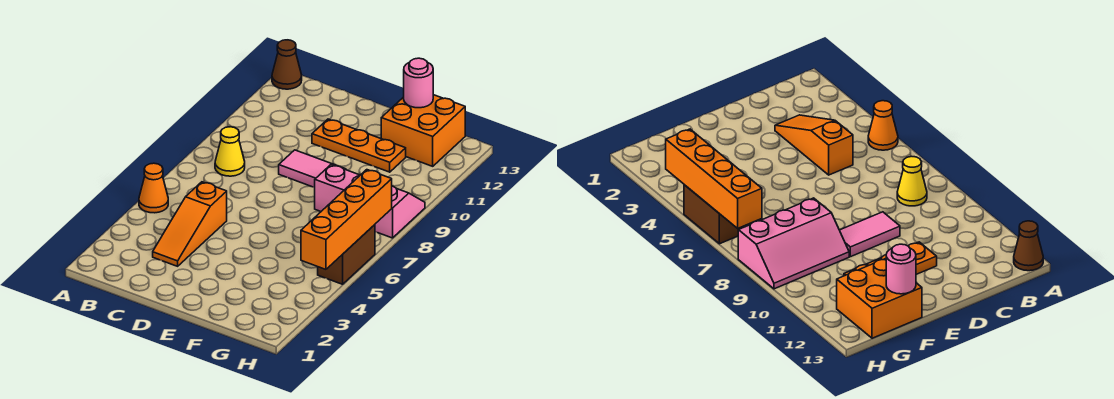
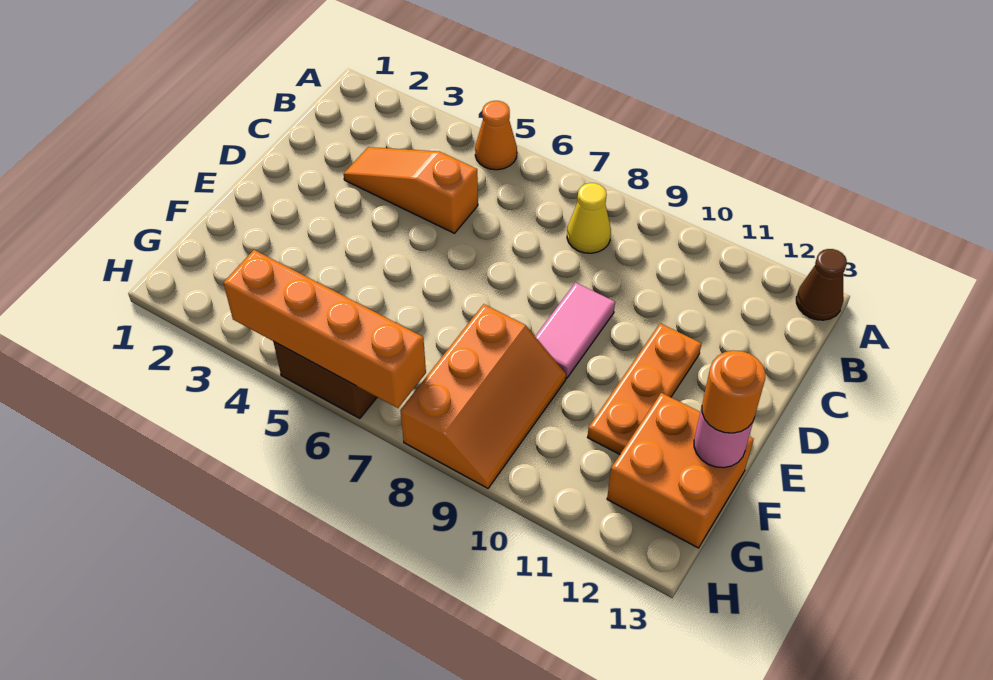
pink slope F8:H9 level 1 top 8 -> orange slope F8:H9 level 1 top 8
none -> orange round brick F13 level 3

